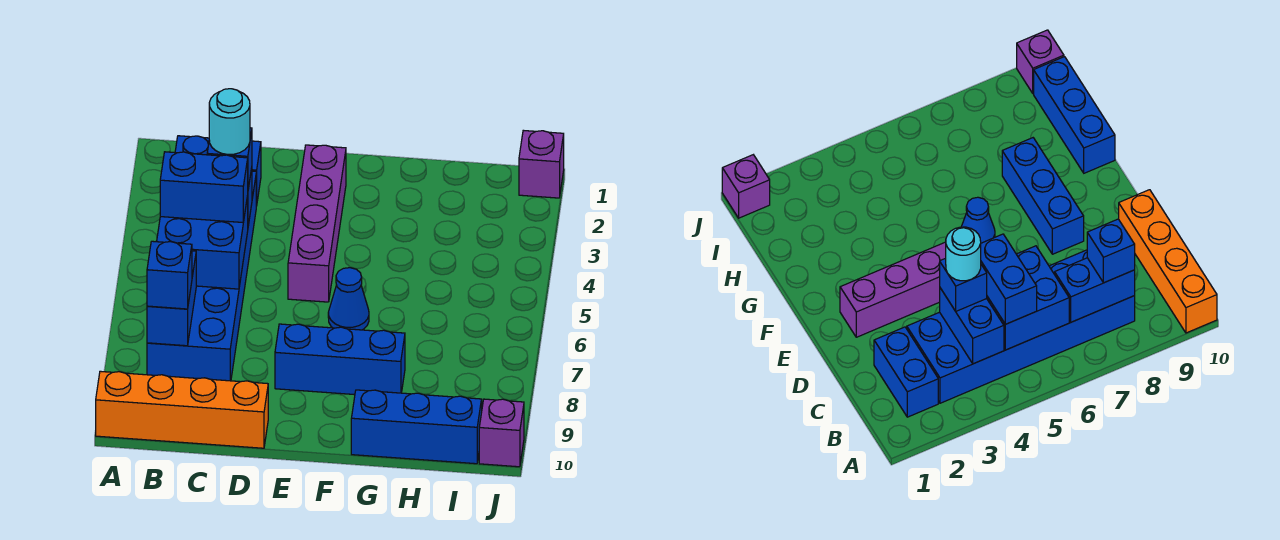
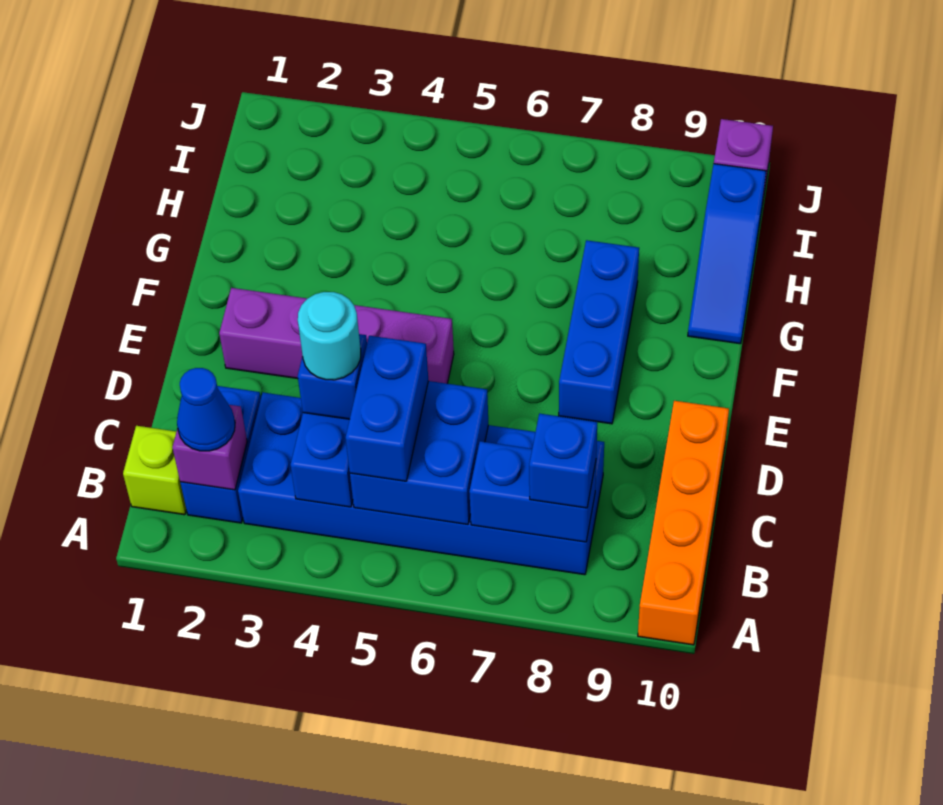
none -> lime brick B1 level 1
blue cone F6 level 1 -> blue cone B2 level 3
blue brick G10:I10 level 1 -> blue slope G10:I10 level 1 top I
purple brick J1 level 1 -> purple brick B2 level 2

